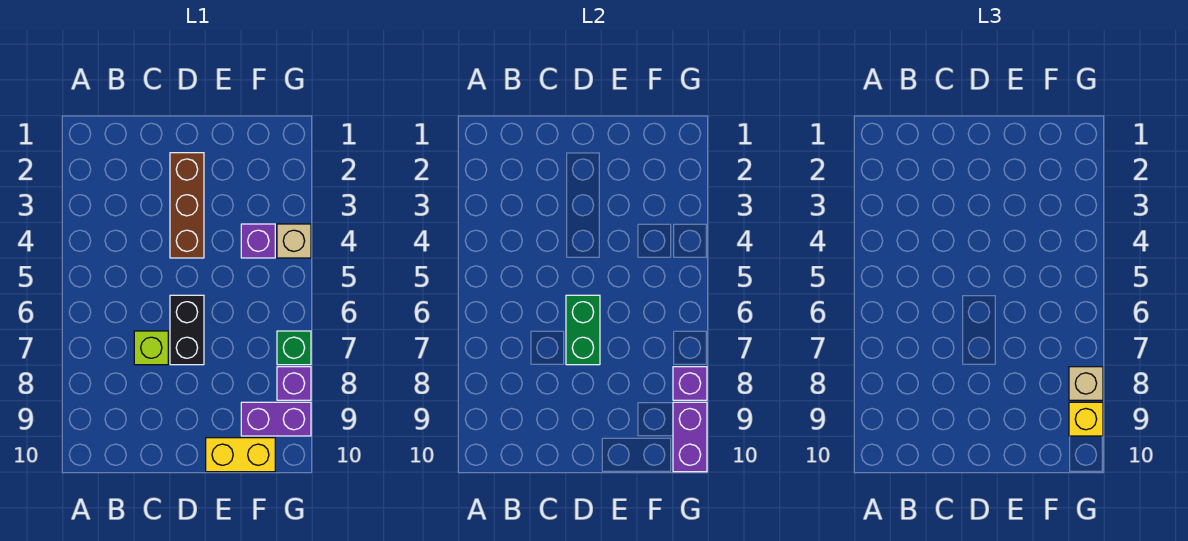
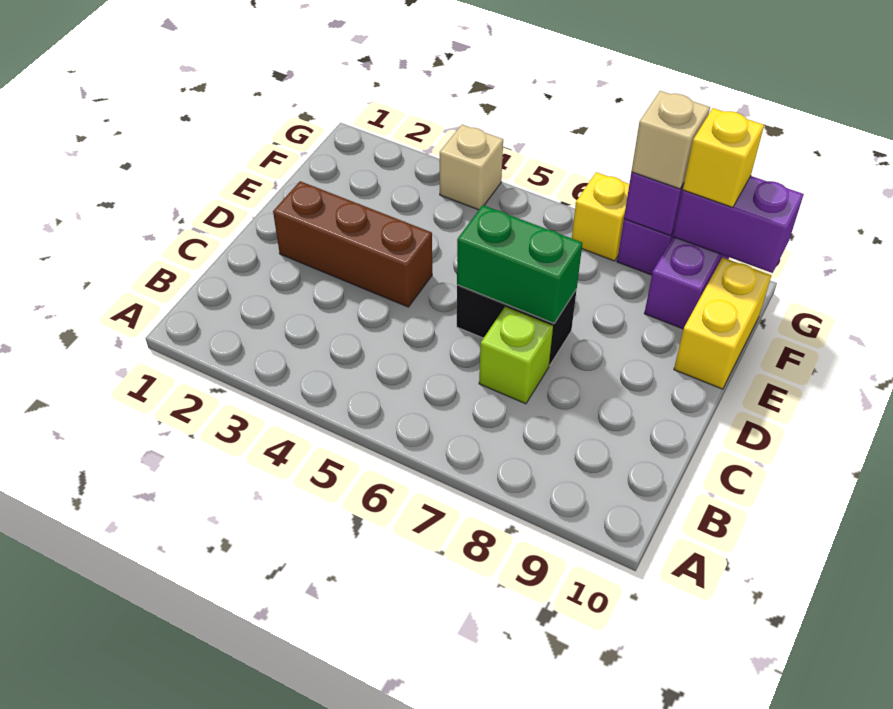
purple brick F4 level 1 -> none
green brick G7 level 1 -> yellow brick G7 level 1

